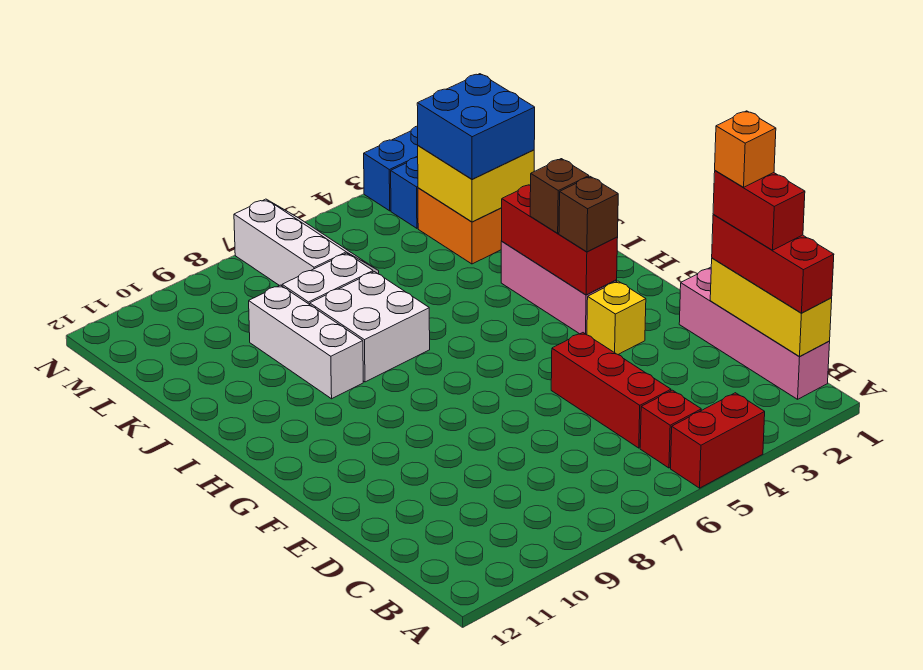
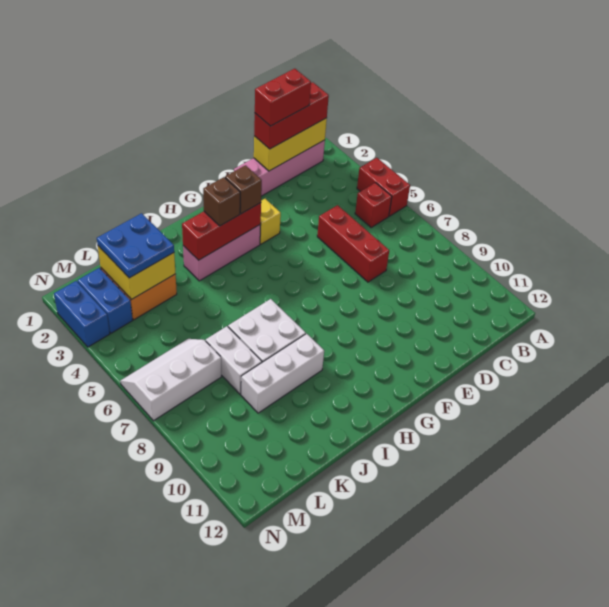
red brick C5:E5 level 1 -> red brick D5:D7 level 1
orange brick D1 level 5 -> none
blue brick K2:L3 level 3 -> blue plate K2:L3 level 3

